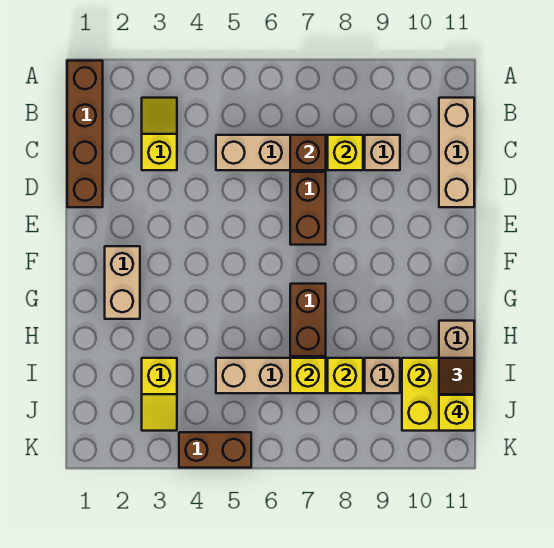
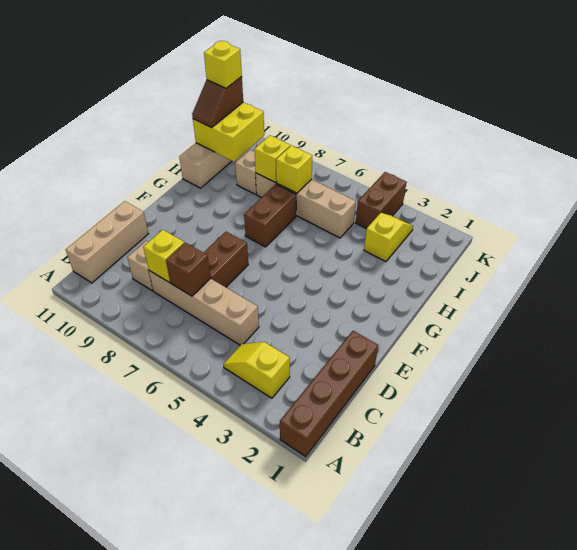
yellow slope B3:C3 level 1 top C -> yellow slope B3:B4 level 1 top 3
tan brick F2:G2 level 1 -> none
brown brick K4:K5 level 1 -> brown brick J4:K4 level 1

